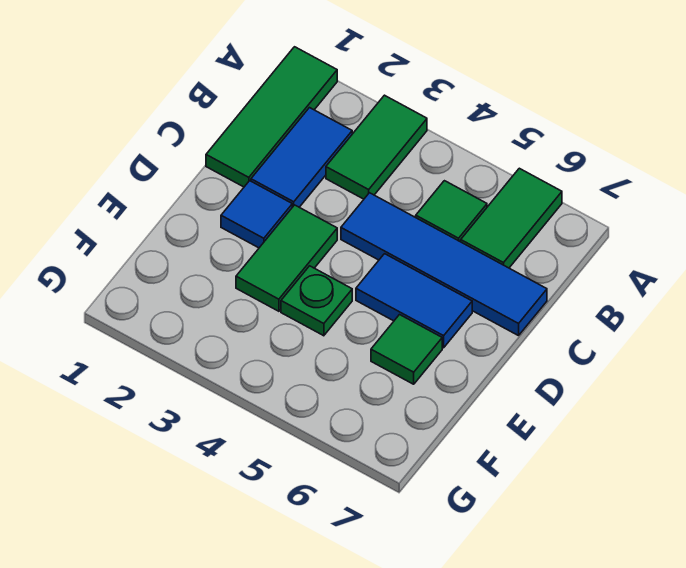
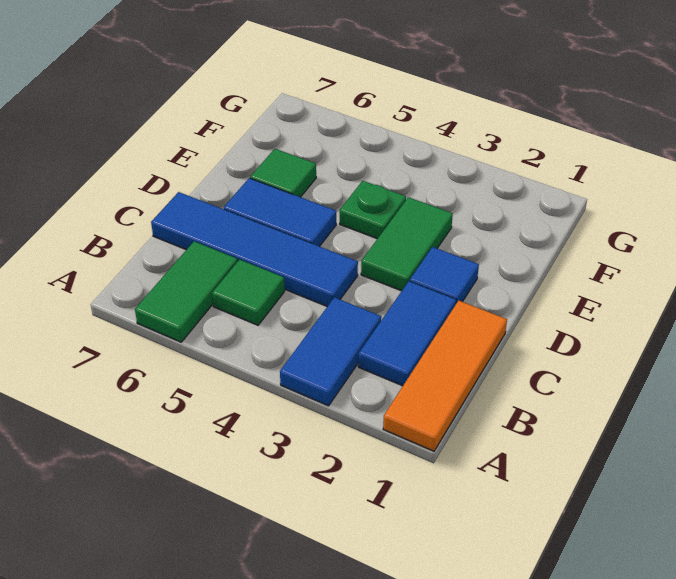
green tile A1:C1 level 1 -> orange tile A1:C1 level 1
green tile A3:B3 level 1 -> blue tile A3:B3 level 1

